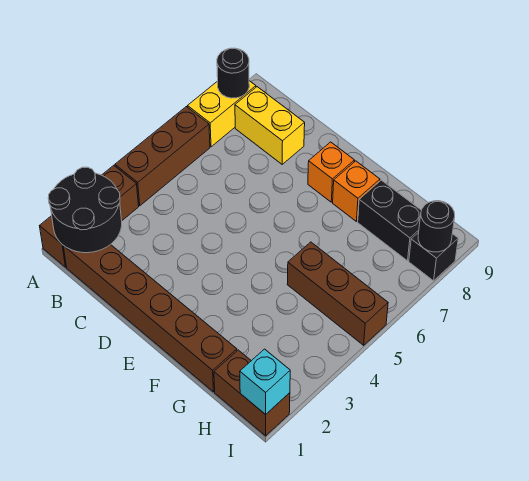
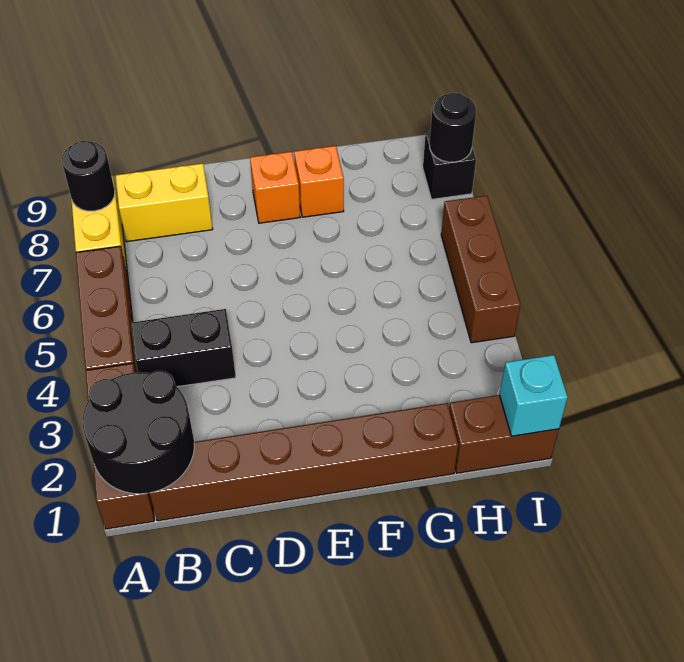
brown brick G5:I5 level 1 -> brown brick I4:I6 level 1
black brick G8:H8 level 1 -> black brick B4:C4 level 1

